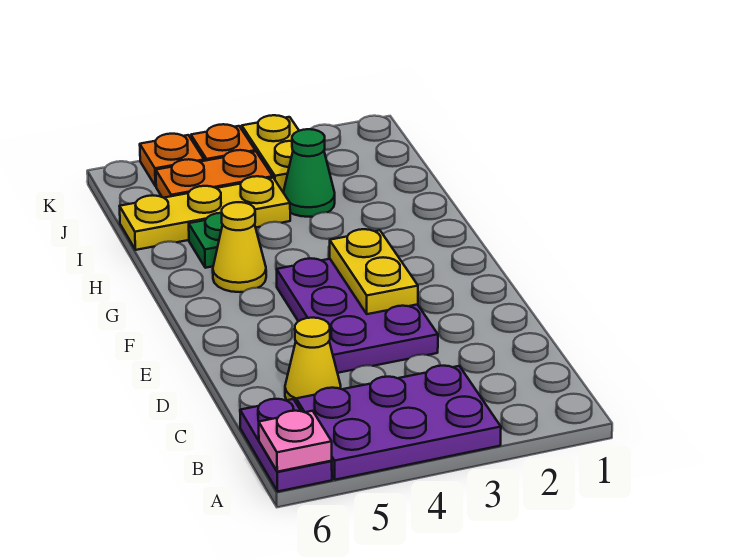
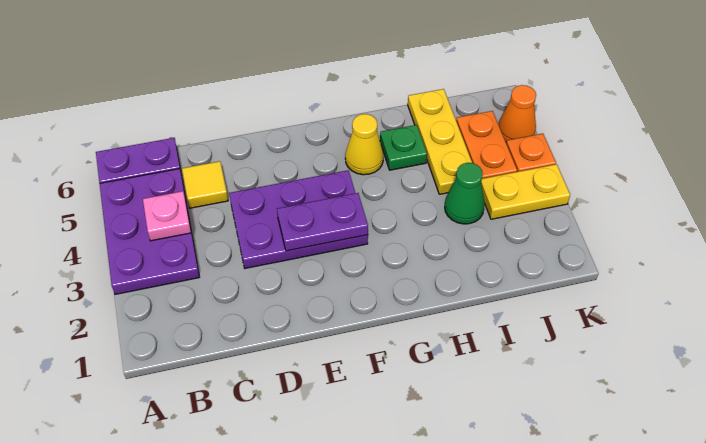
pink plate A6 level 2 -> pink plate B4 level 2
yellow cone C5 level 1 -> yellow tile C5 level 1
yellow plate E3:F3 level 2 -> purple plate E3:F3 level 2
orange plate K5 level 1 -> orange cone K5 level 1

